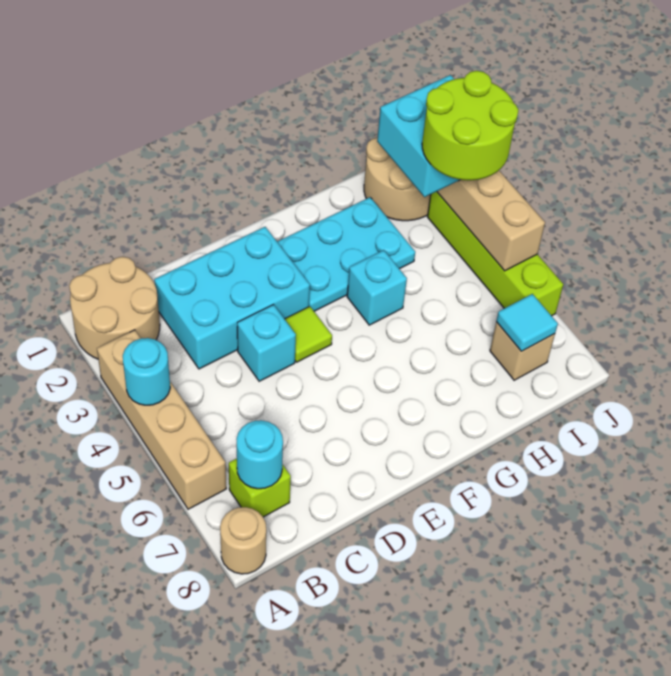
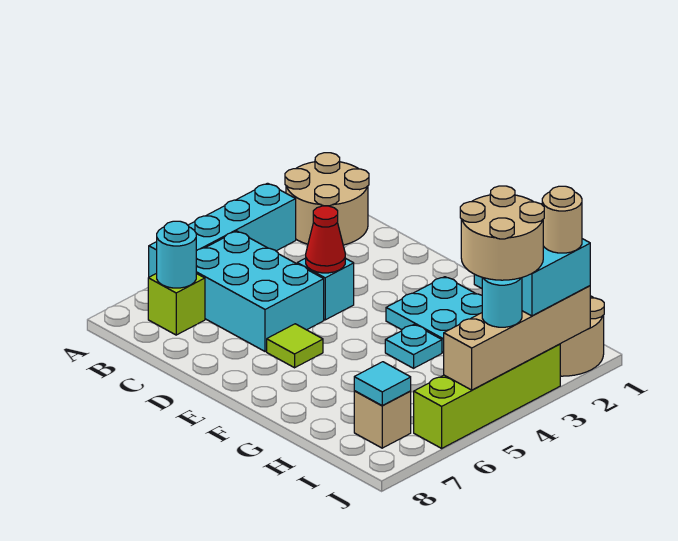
tan brick A3:A6 level 1 -> cyan brick A3:A6 level 1
cyan round brick A4 level 2 -> cyan round brick J4 level 3
tan round brick A8 level 1 -> tan round brick J2 level 4
cyan brick C2:E3 level 1 -> cyan brick B5:D6 level 1
none -> red cone D4 level 2
lime tile E4 level 1 -> lime tile E6 level 1
cyan brick G4 level 1 -> cyan plate G4 level 1
lime round brick I3:J4 level 4 -> tan round brick I3:J4 level 4

